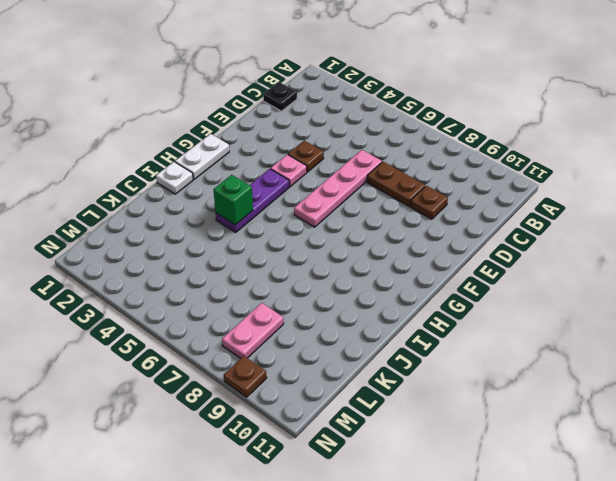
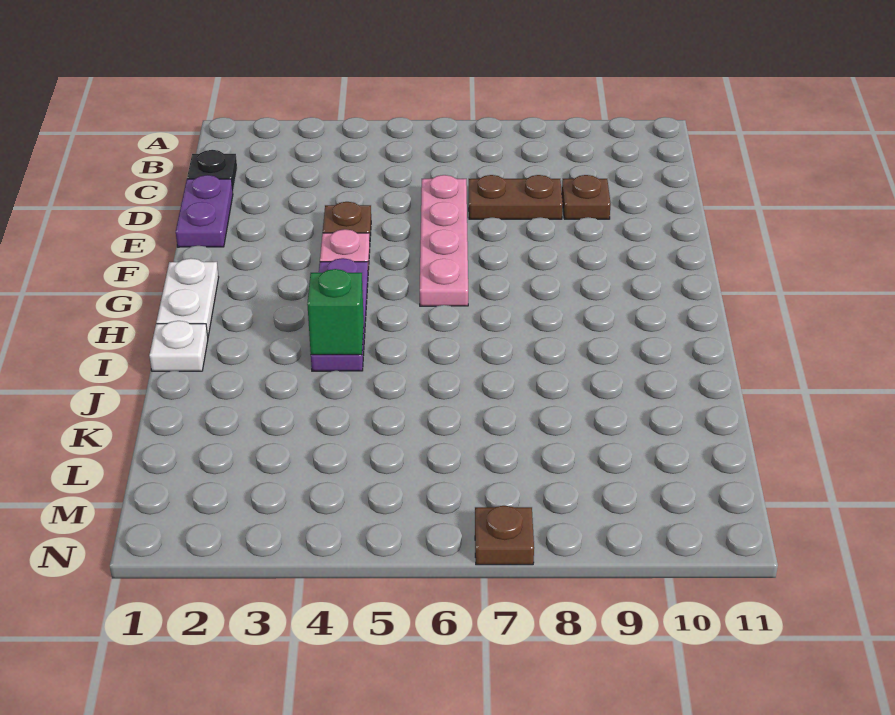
none -> purple plate D1:E1 level 1
pink plate L8:M8 level 1 -> none
brown plate N9 level 1 -> brown plate N7 level 1

